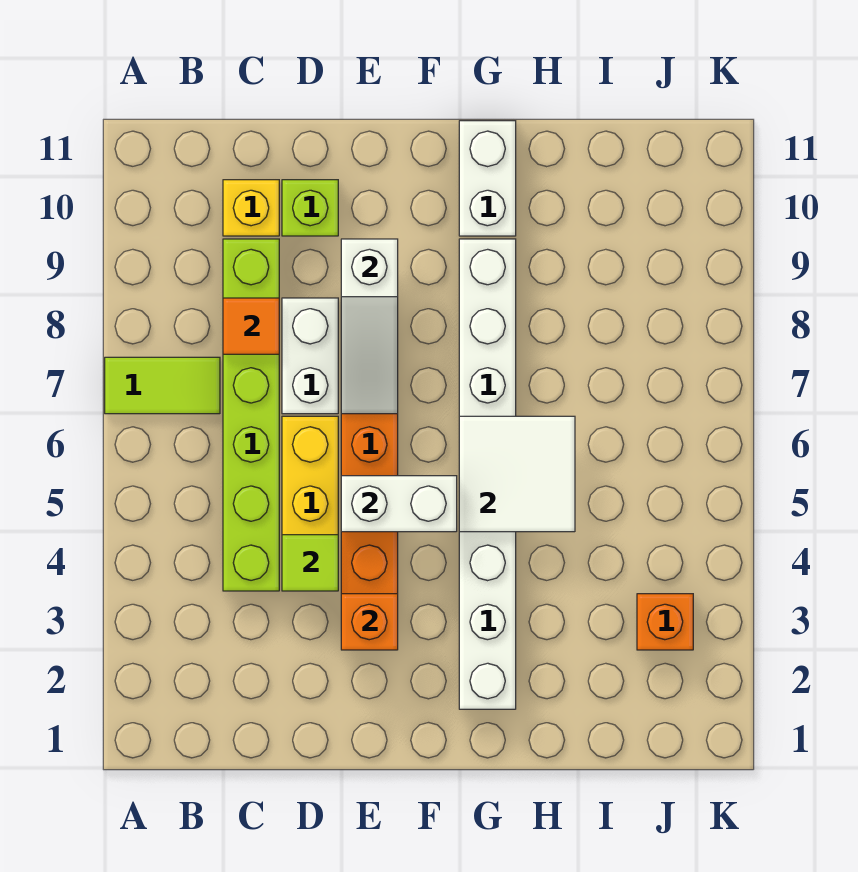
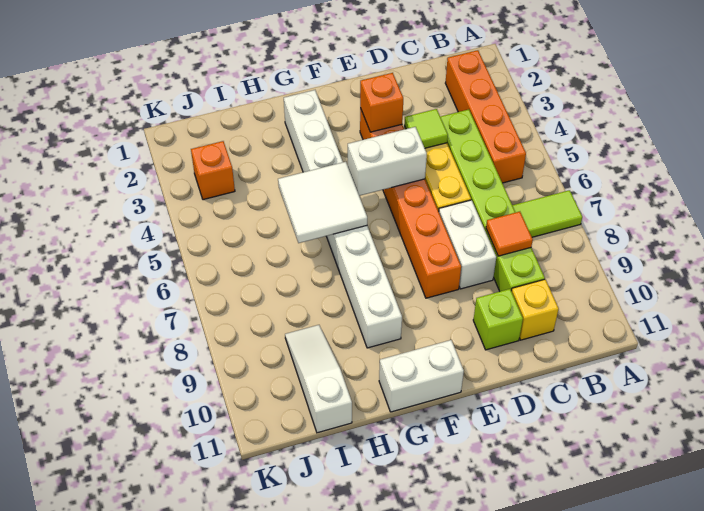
none -> orange brick B2:B5 level 1
white slope E7:E9 level 2 top 9 -> white slope I9:I11 level 1 top 11
white brick G10:G11 level 1 -> white brick F11:G11 level 1

